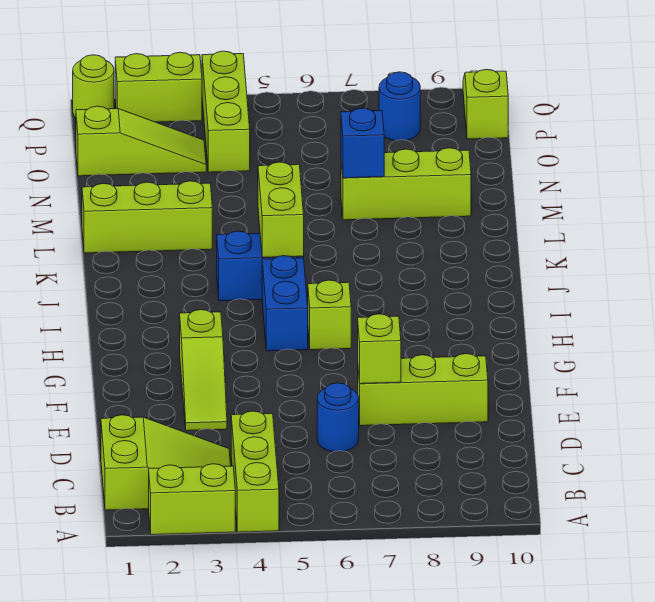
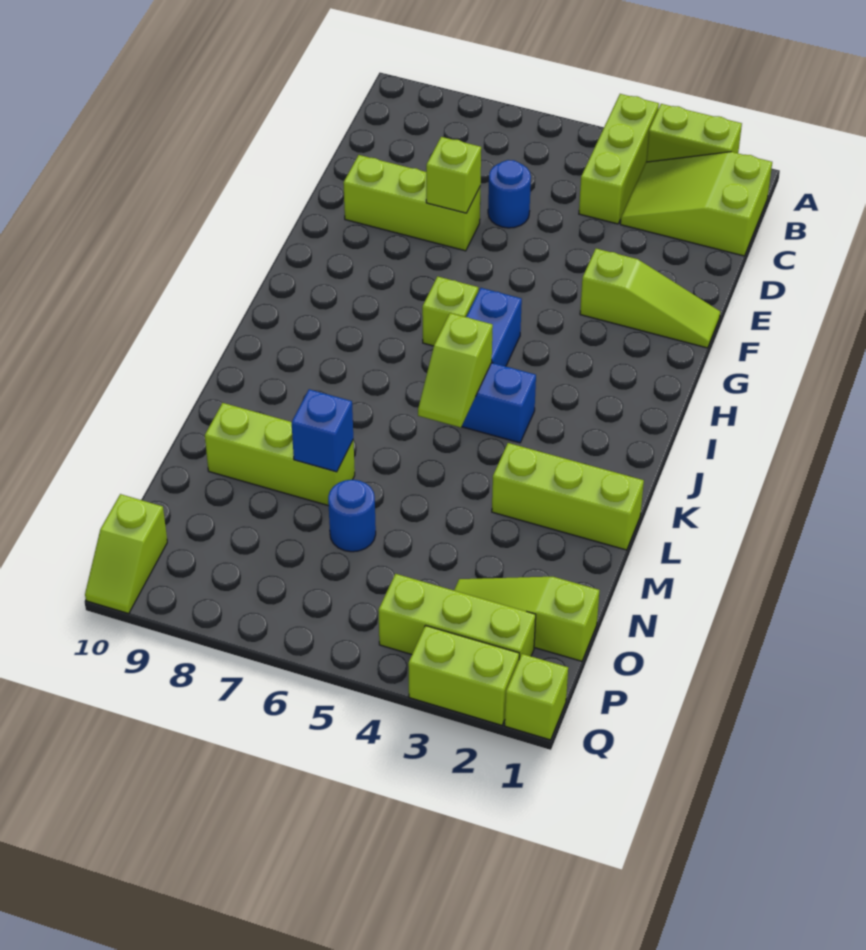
lime slope E3:G3 level 1 top G -> lime slope F1:F3 level 1 top 3
lime brick J5:K5 level 2 -> lime slope J5:K5 level 2 top J
lime brick O4:Q4 level 1 -> lime brick P2:P4 level 1
blue round brick P8 level 1 -> blue round brick N6 level 1
lime round brick Q1 level 1 -> lime brick Q1 level 1

